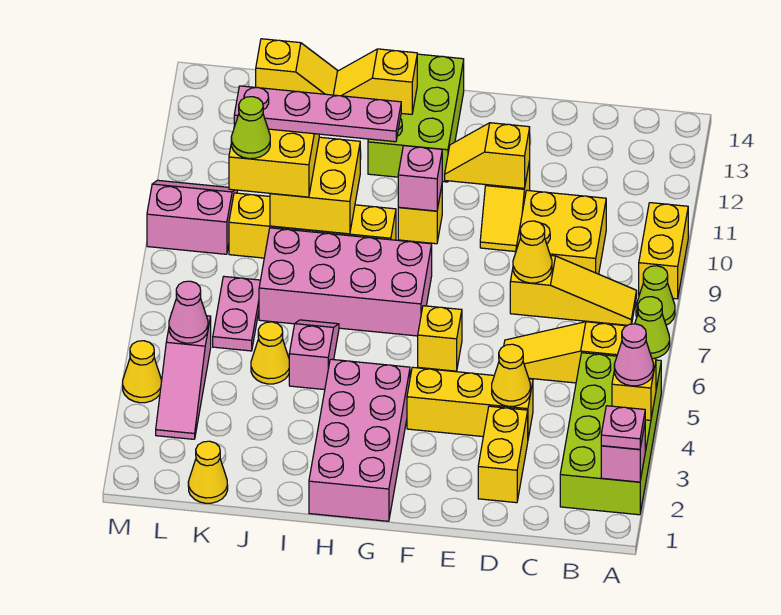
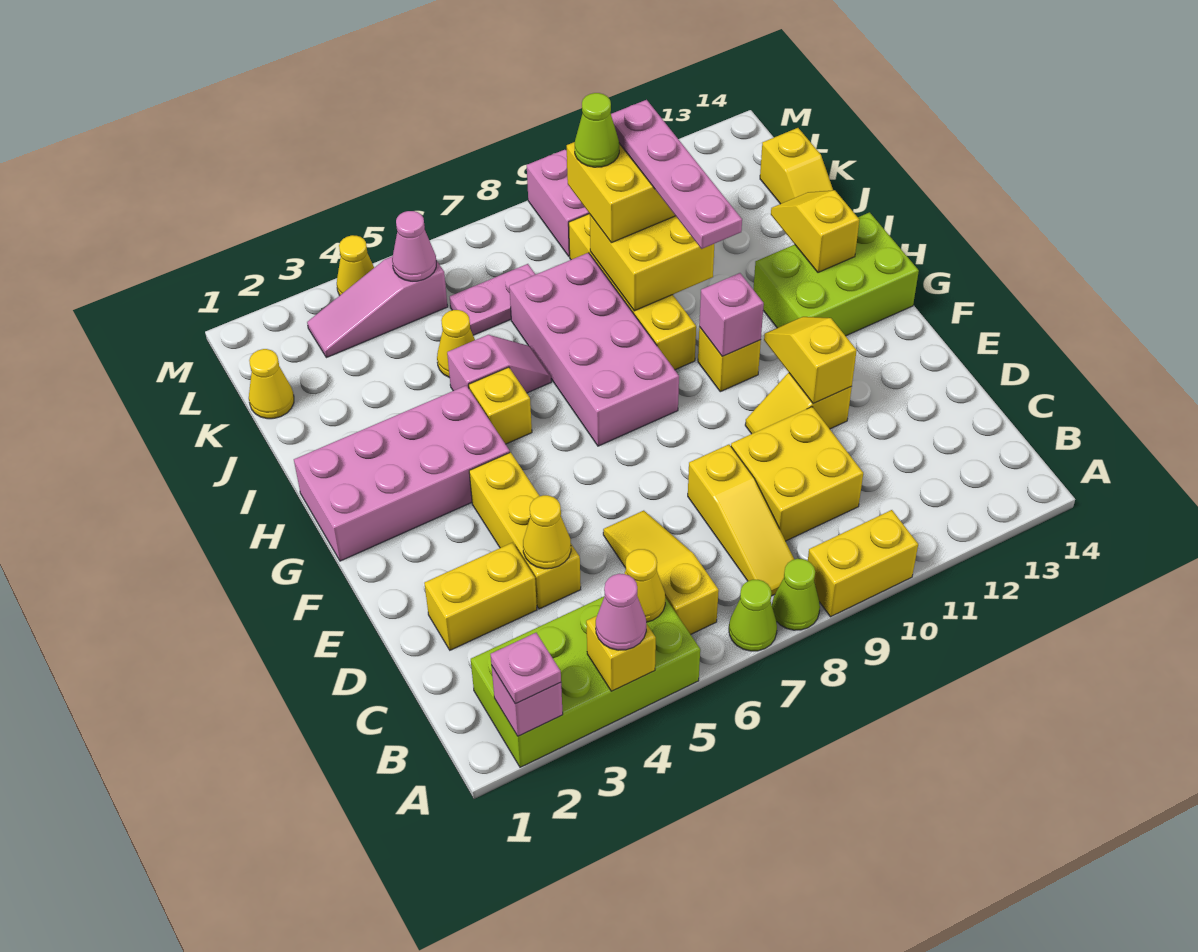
yellow cone D8 level 2 -> yellow cone B5 level 2
yellow brick F6 level 1 -> yellow brick H5 level 1

